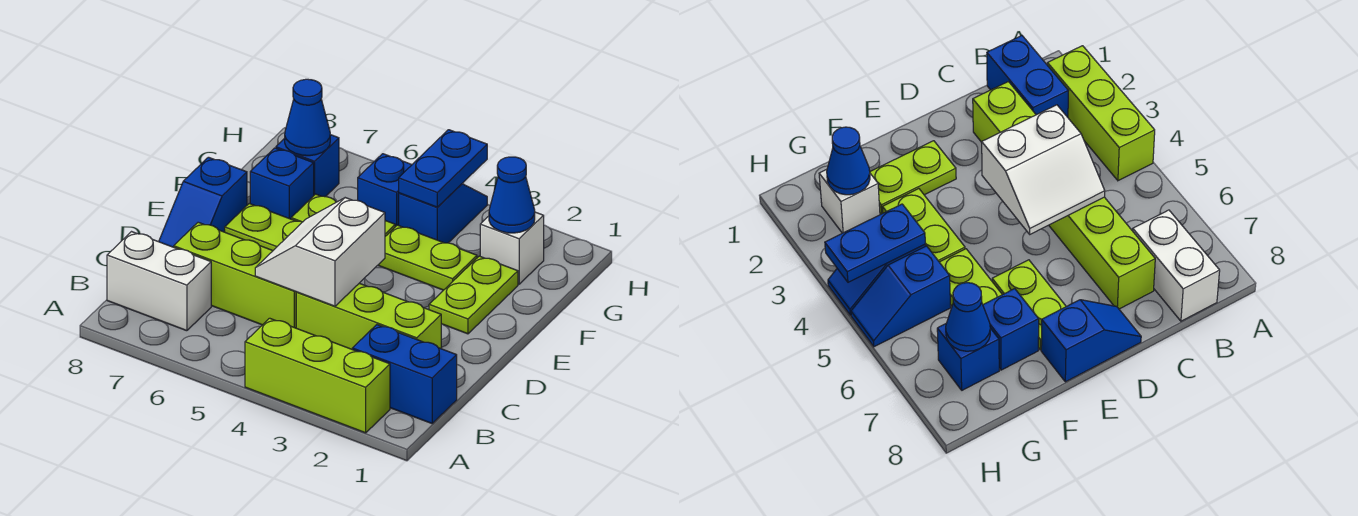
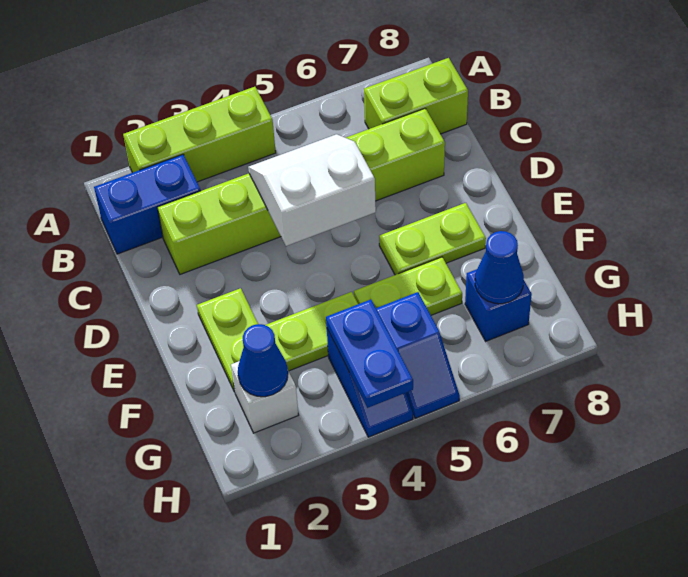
white brick B7:B8 level 1 -> lime brick B7:B8 level 1
white slope C4:D5 level 2 top 4 -> white slope C4:D5 level 2 top D
blue slope D8:E8 level 1 top E -> none
blue brick F7 level 1 -> none

